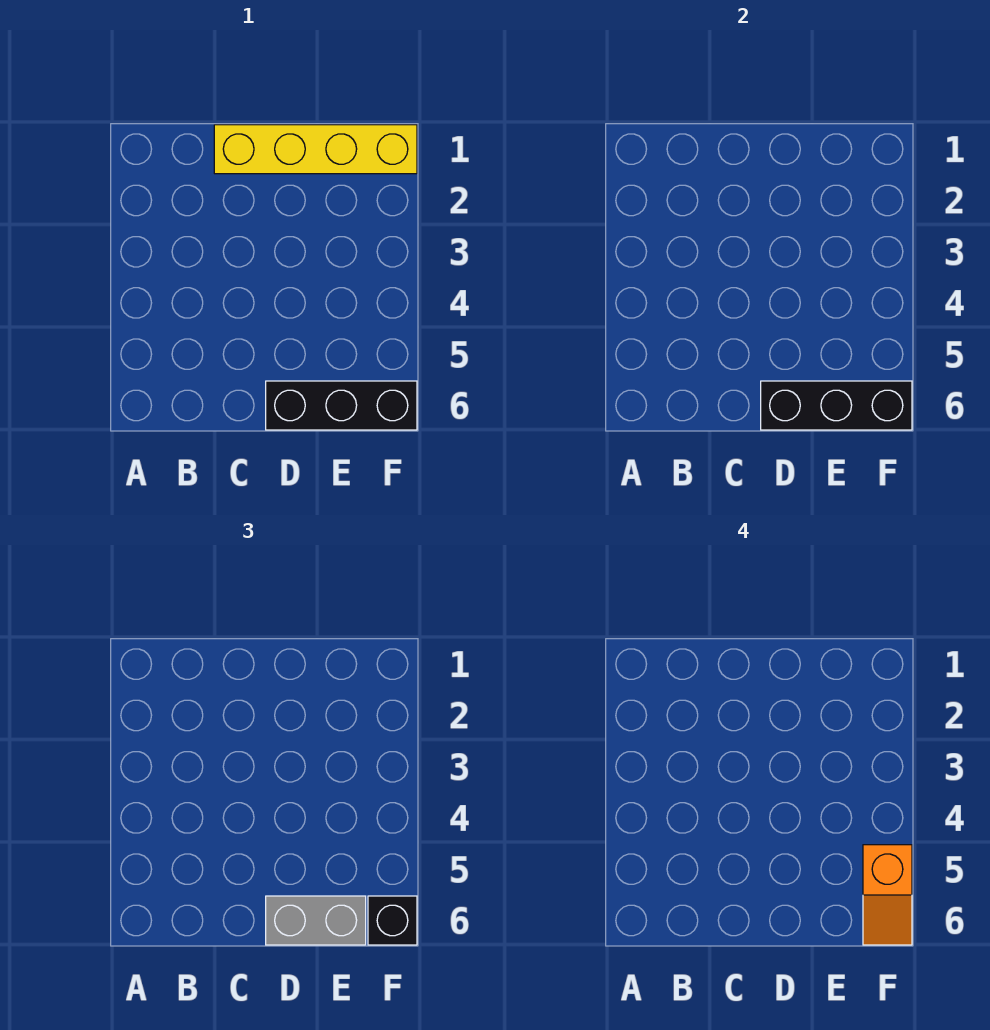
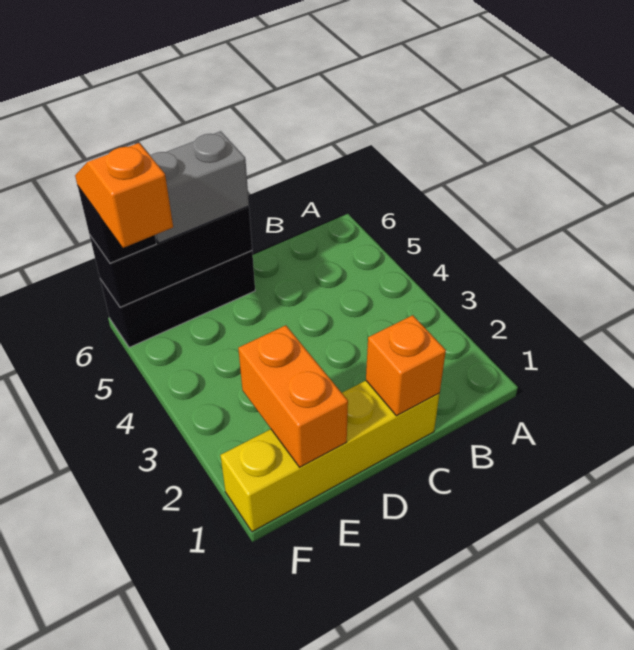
none -> orange brick C1 level 2
none -> orange brick E1:E2 level 2

